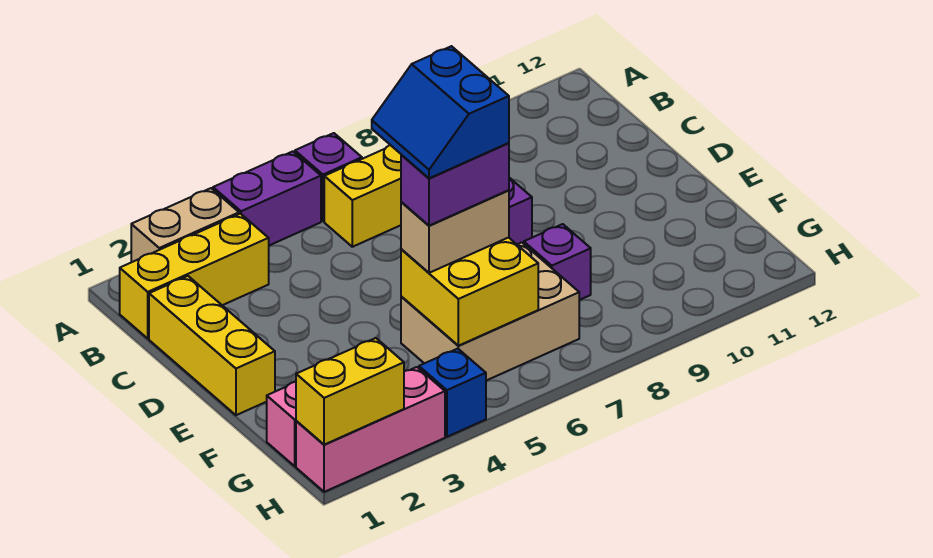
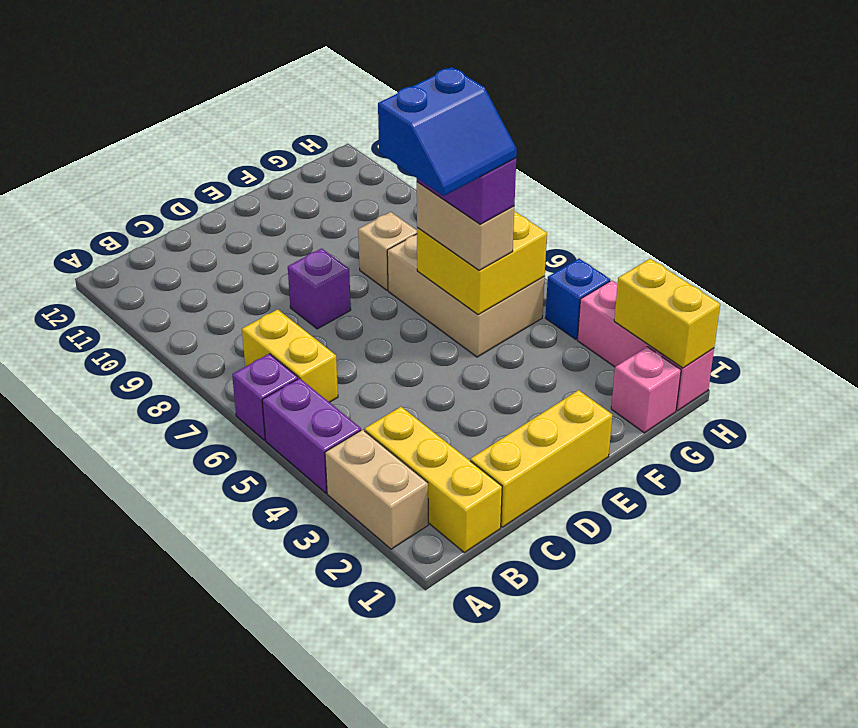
purple brick F8 level 1 -> tan brick F8 level 1

